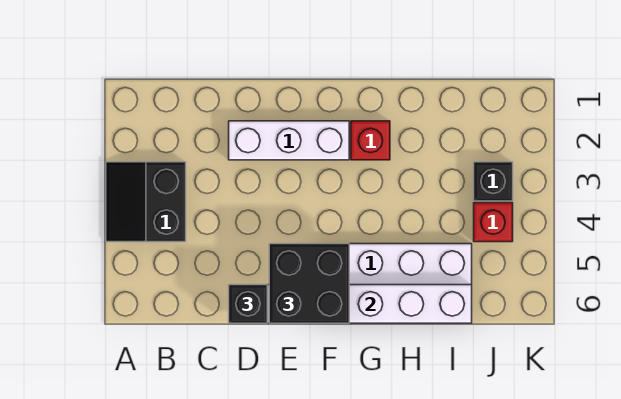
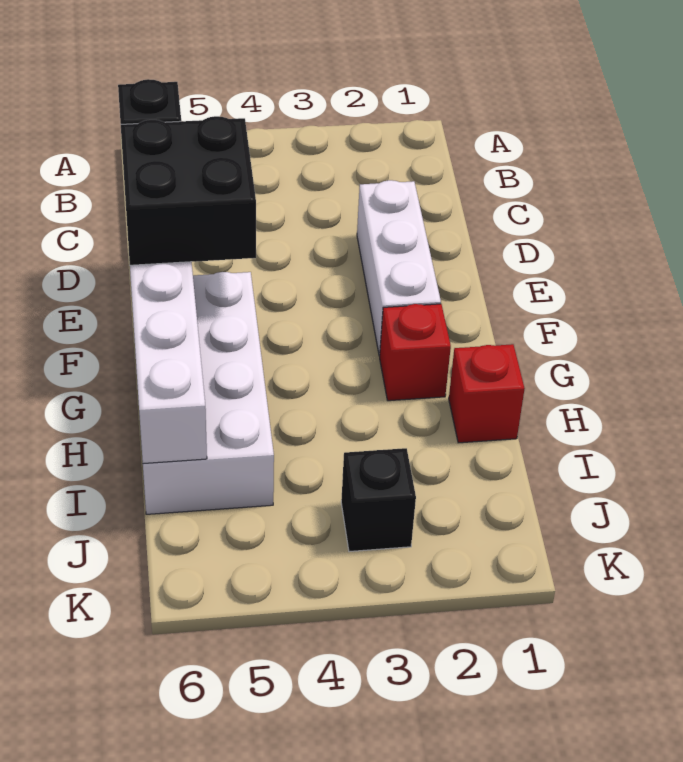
black slope A3:B4 level 1 top B -> none
red brick J4 level 1 -> red brick H1 level 1

